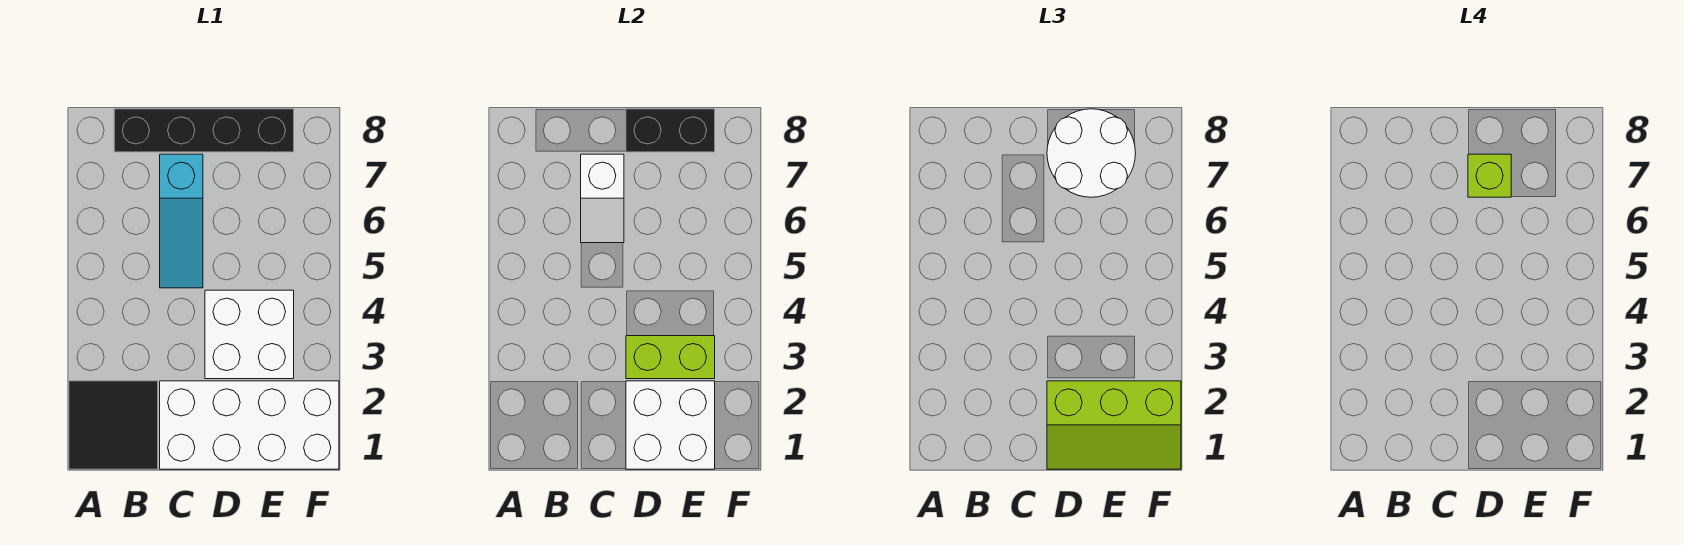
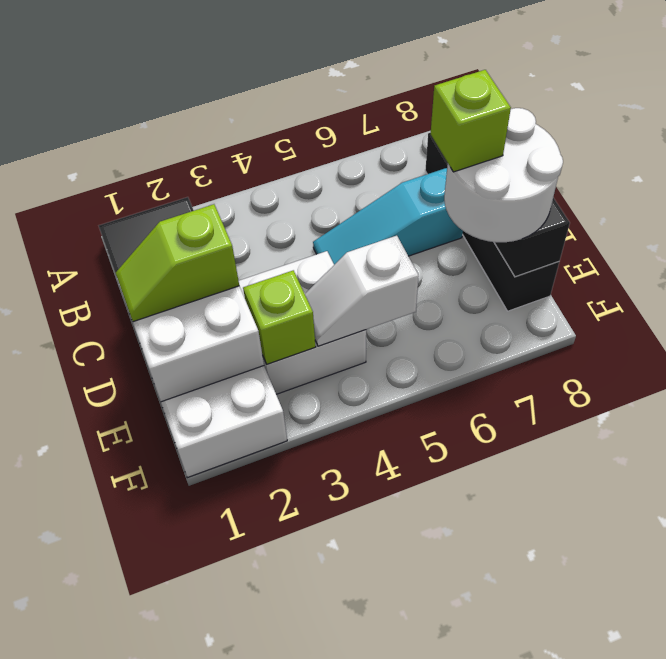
white slope C6:C7 level 2 top 7 -> white slope E4:E5 level 2 top 5
lime slope D1:F2 level 3 top 2 -> lime slope D1:D2 level 3 top 2
lime brick D3:E3 level 2 -> lime brick E3 level 2

